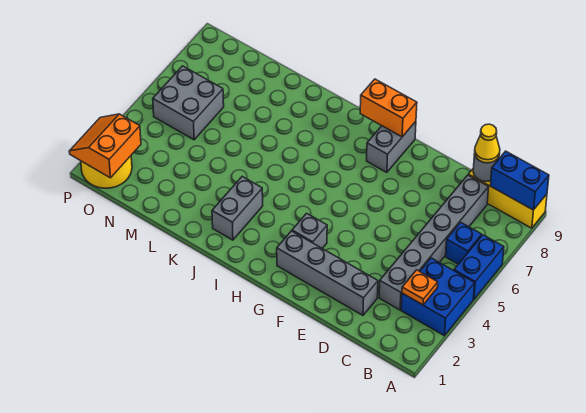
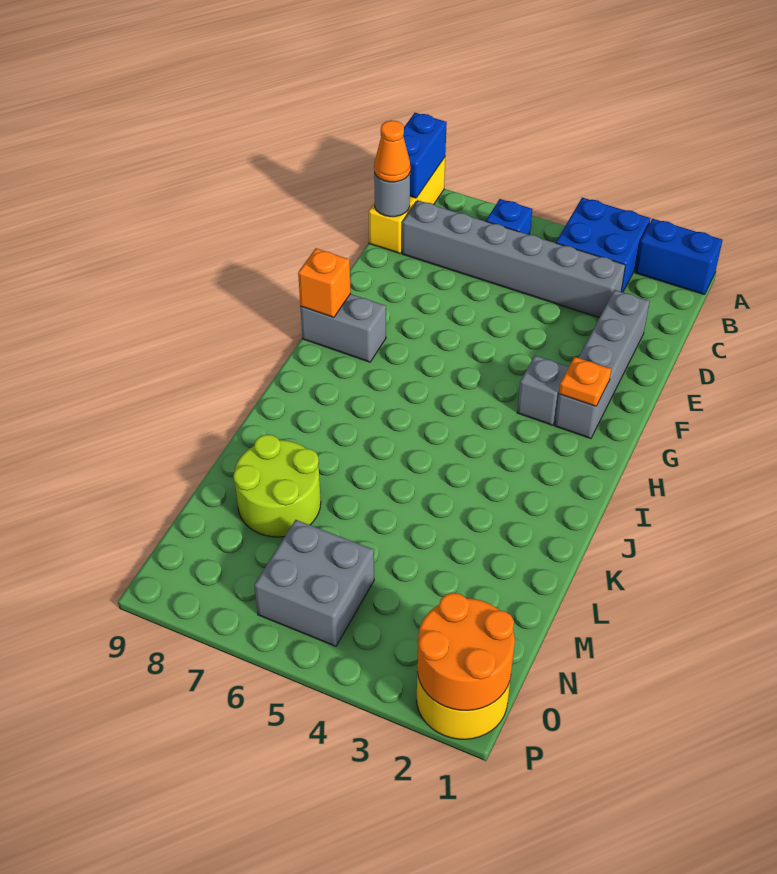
blue brick A5:A6 level 1 -> blue brick A1:A2 level 1
orange plate B3 level 2 -> orange plate G2 level 2
yellow cone C9 level 3 -> orange cone C9 level 3
orange brick G9:H9 level 2 -> orange brick G9 level 2
grey brick J2:J3 level 1 -> none
none -> lime round brick L7:M8 level 1
orange slope O1:P2 level 2 top O -> orange round brick O1:P2 level 2

